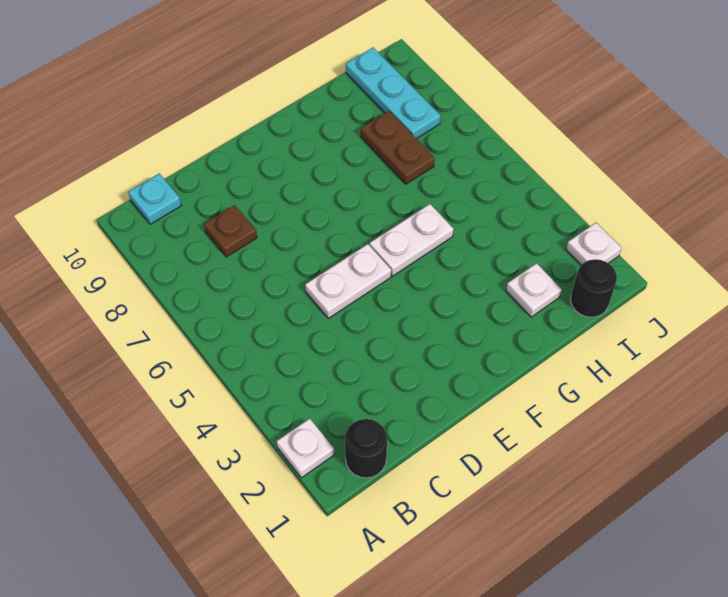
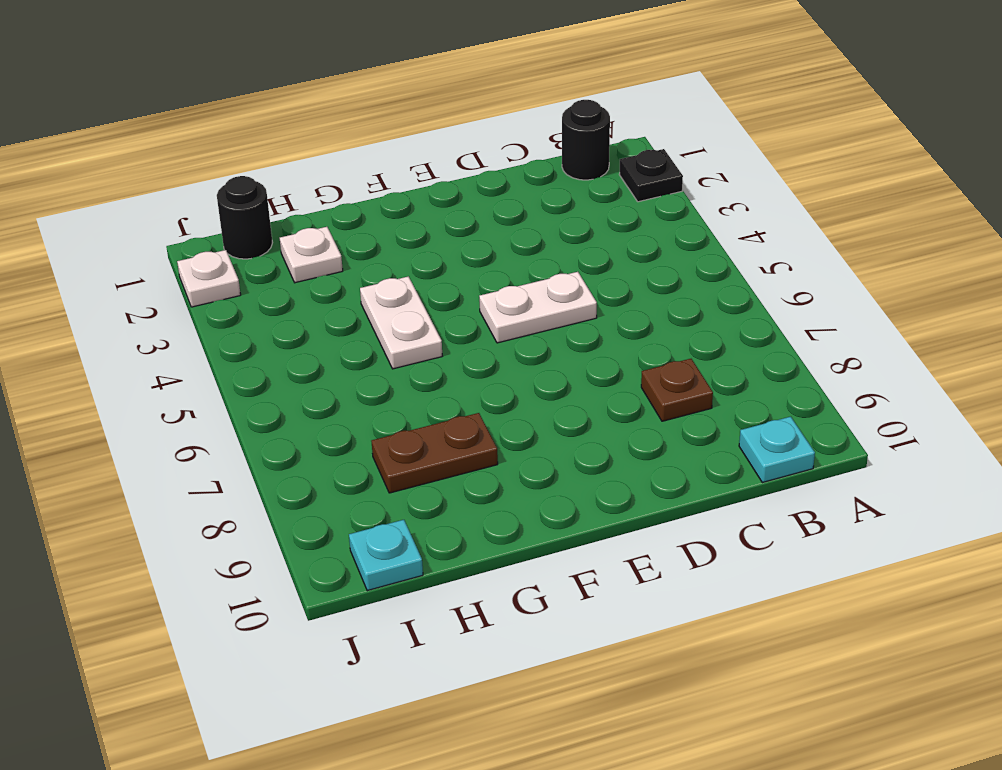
white plate A2 level 1 -> black plate A2 level 1
white plate F5:G5 level 1 -> white plate G4:G5 level 1
brown plate H7:H8 level 1 -> brown plate G8:H8 level 1
cyan plate I8:I10 level 1 -> cyan plate I10 level 1

